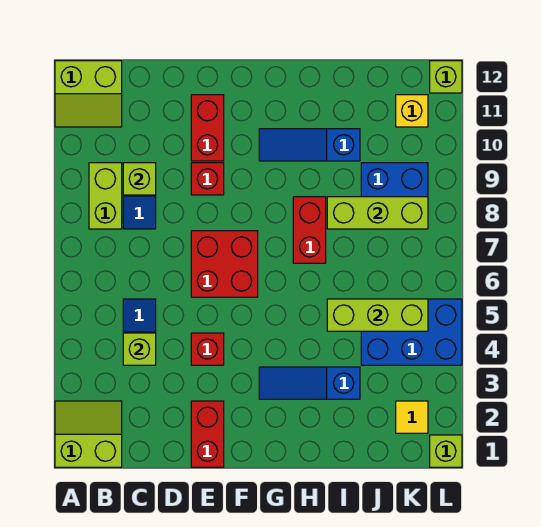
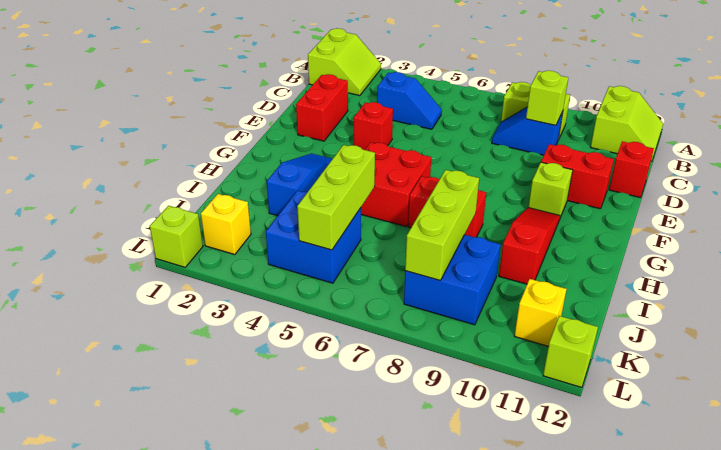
lime slope A11:B12 level 1 top 12 -> lime slope A11:B12 level 1 top 11
lime brick C4 level 2 -> lime brick F10 level 1
red brick E1:E2 level 1 -> red brick D2:E2 level 1
red brick E6:F7 level 1 -> red brick G5:H6 level 1
red brick E9 level 1 -> red brick D12 level 1
blue slope G10:I10 level 1 top I -> red slope G10:I10 level 1 top I
blue brick J4:L5 level 1 -> blue brick J4:K5 level 1
yellow tile K2 level 1 -> yellow brick K2 level 1

